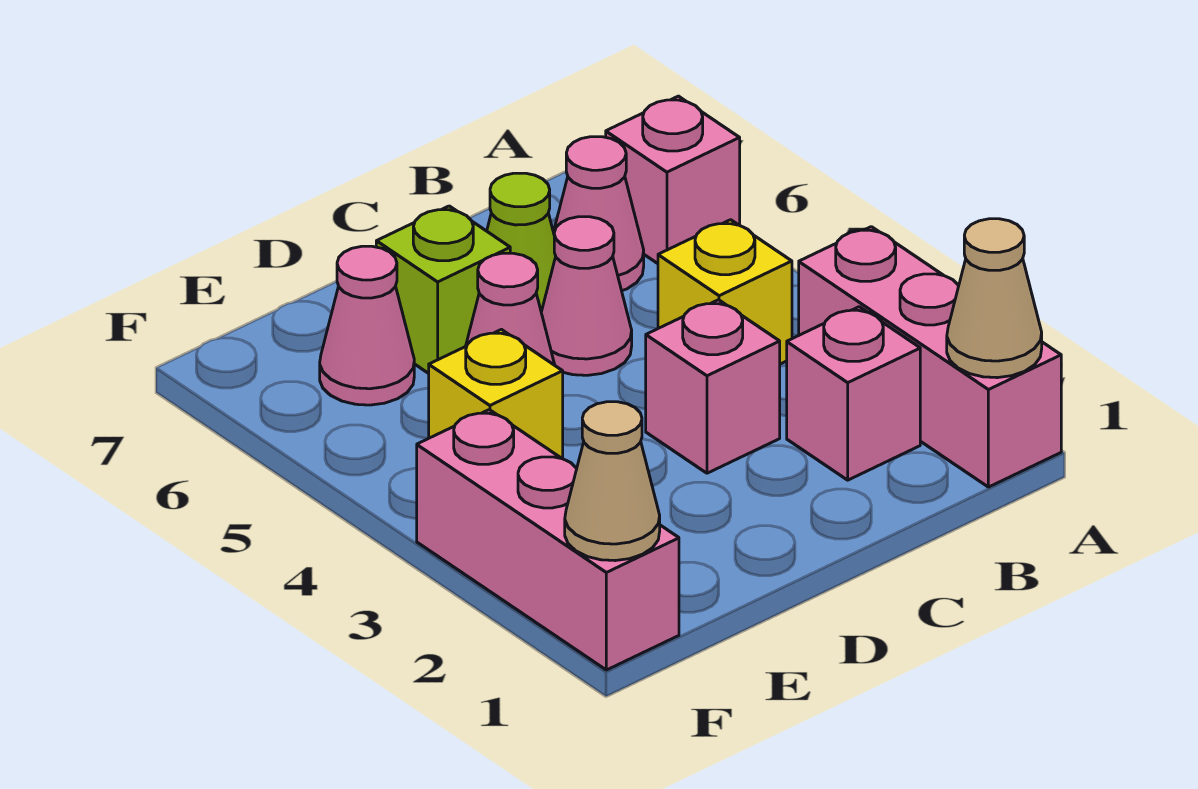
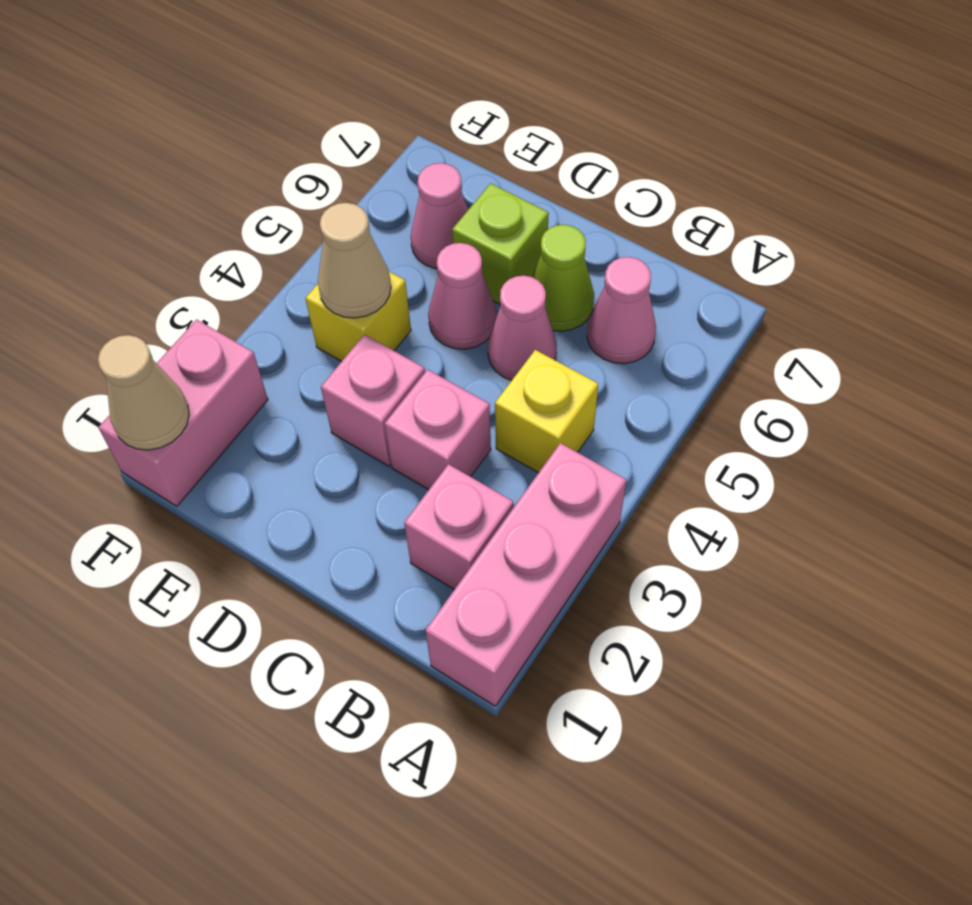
tan cone A1 level 2 -> tan cone E4 level 2
pink brick A6 level 1 -> pink brick D3 level 1
pink brick F1:F3 level 1 -> pink brick F1:F2 level 1

